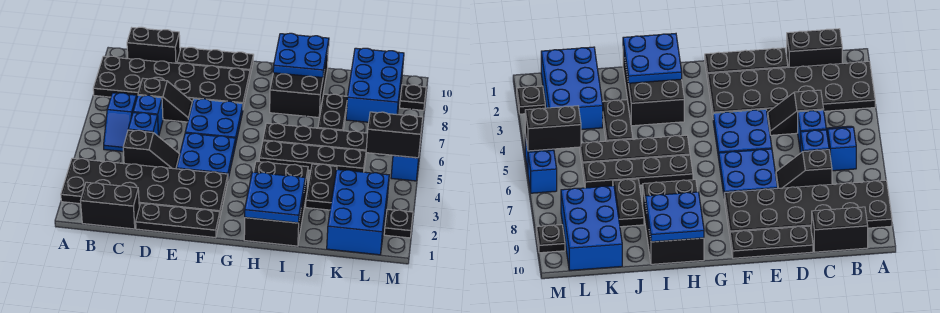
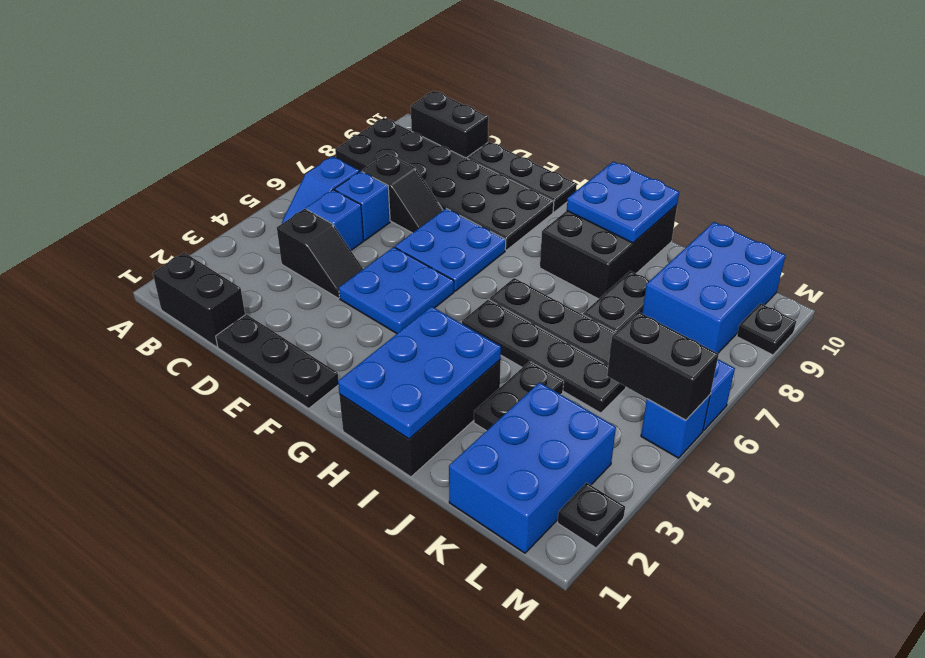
black plate A2:F3 level 1 -> none
blue plate H1:I2 level 2 -> blue plate H1:I3 level 2

